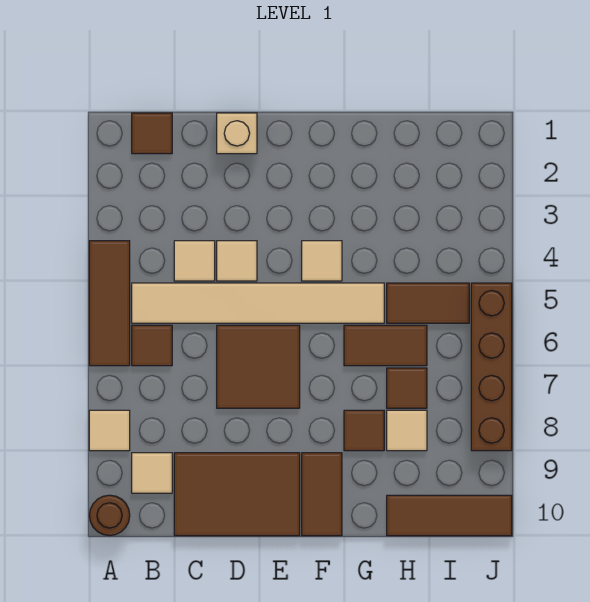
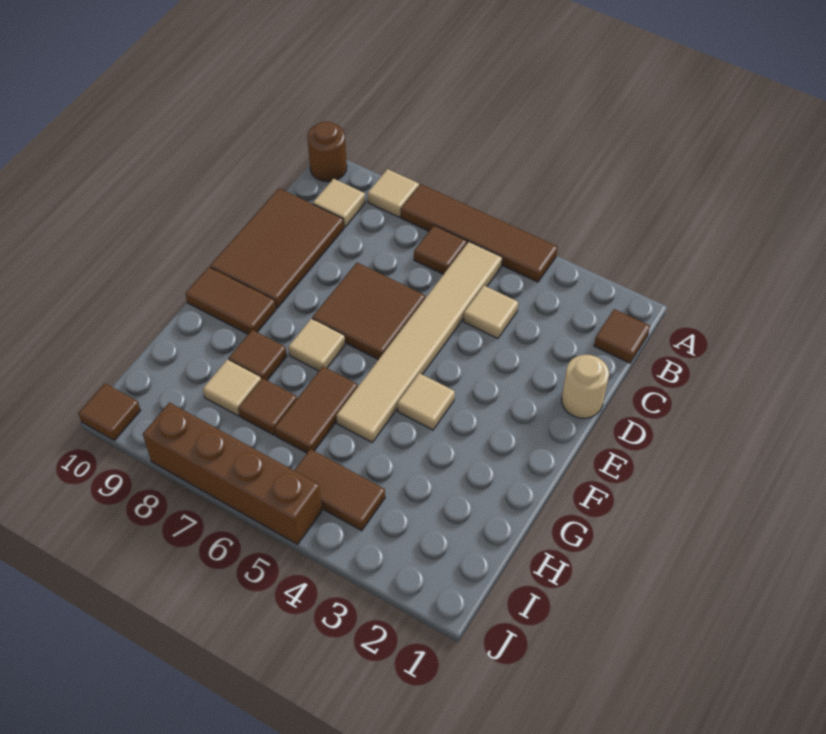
brown tile A4:A6 level 1 -> brown tile A4:A7 level 1
tan brick D1 level 1 -> tan round brick D1 level 1
tan tile D4 level 1 -> tan tile F7 level 1
brown tile H5:I5 level 1 -> brown tile I4:I5 level 1
brown tile H10:J10 level 1 -> brown tile J10 level 1

